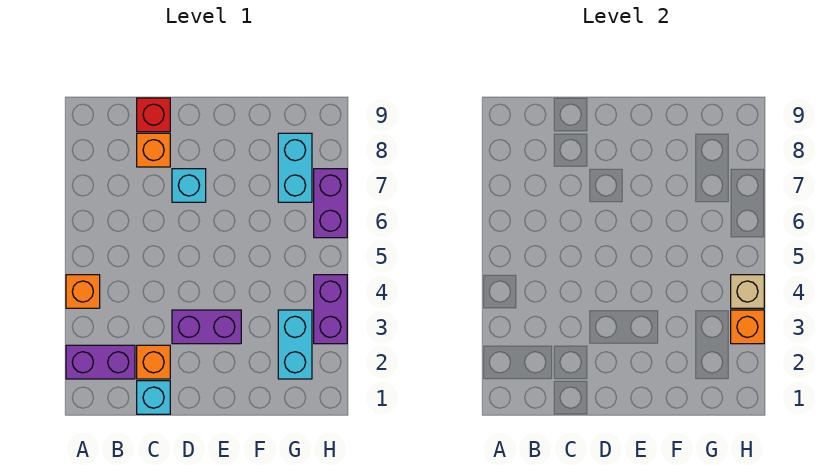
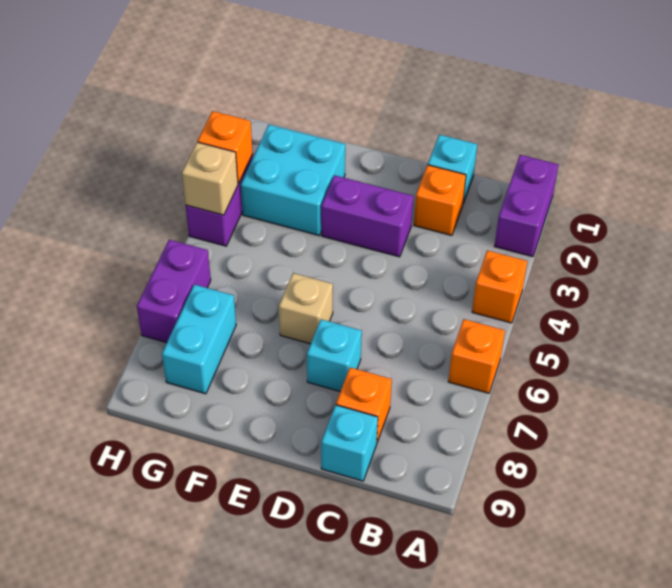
purple brick A2:B2 level 1 -> purple brick A1:A2 level 1
none -> orange brick A6 level 1
red brick C9 level 1 -> cyan brick C9 level 1
none -> tan brick E6 level 1
cyan brick G2:G3 level 1 -> cyan brick F2:G3 level 1

